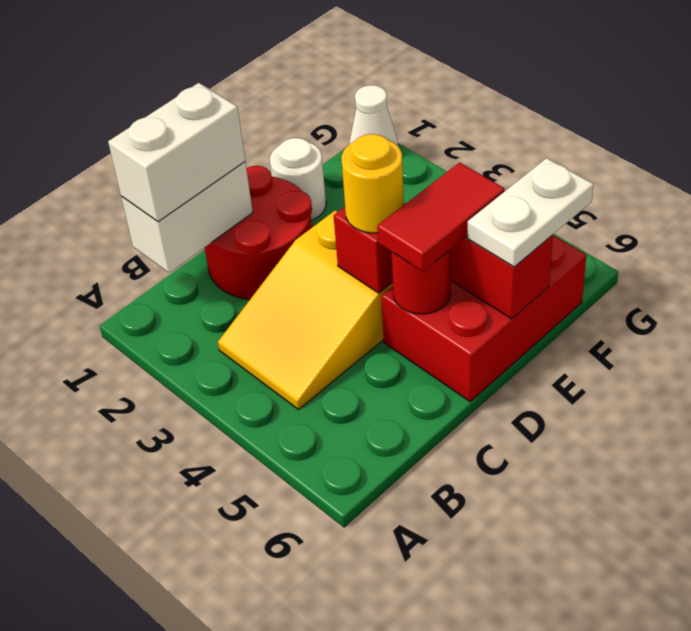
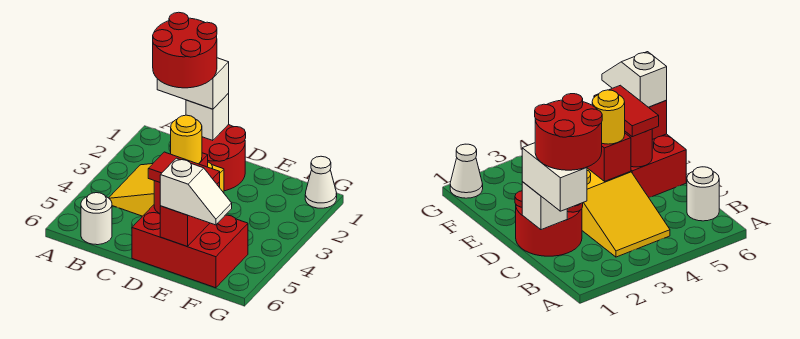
white brick B1:C1 level 2 -> white brick C1 level 2
none -> red round brick B1:C2 level 4
white round brick E1 level 1 -> white round brick B6 level 1
white plate E6:F6 level 3 -> white slope E6:F6 level 3 top E

